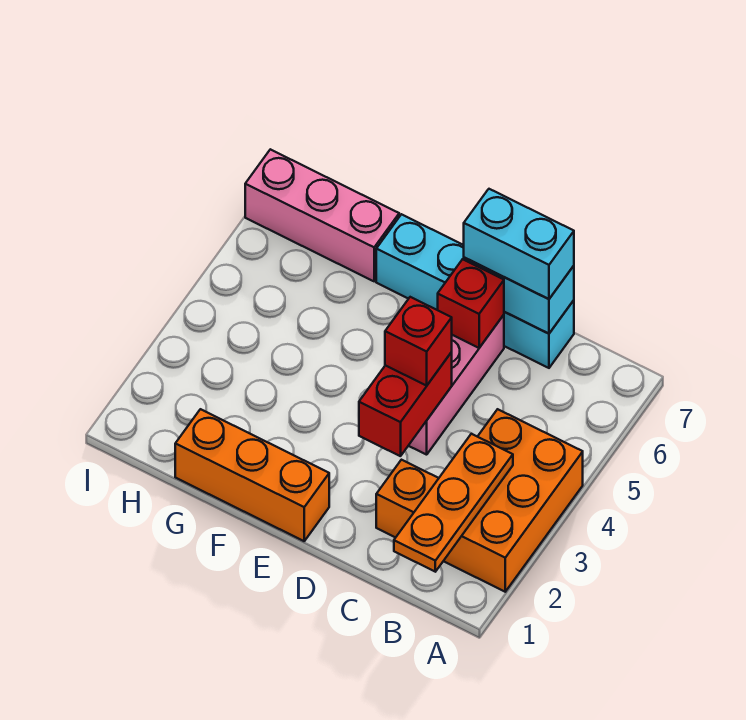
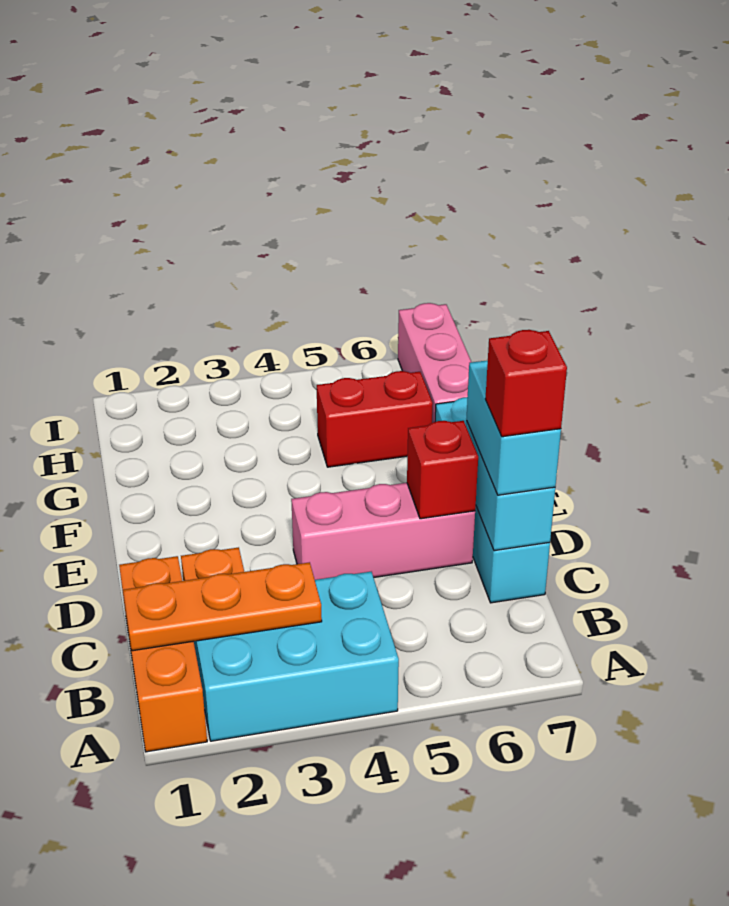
orange brick A2:B4 level 1 -> cyan brick A2:B4 level 1
red brick D3:D4 level 2 -> red brick G5:G6 level 1
red brick D4 level 3 -> red brick C7 level 4
orange brick E1:G1 level 1 -> orange brick A1:C1 level 1

